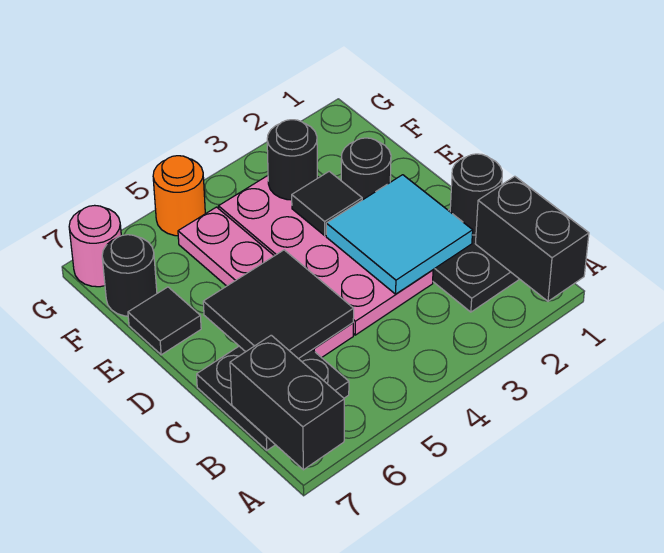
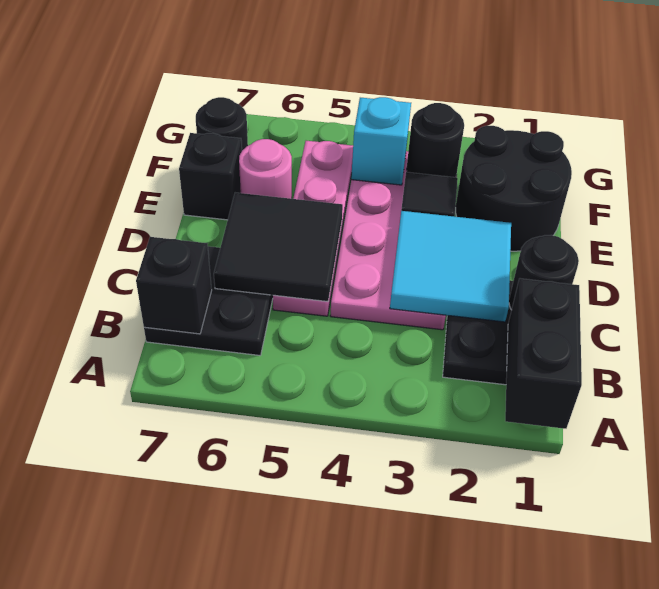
black brick A7:B7 level 2 -> black brick B7 level 2
black round brick E2 level 1 -> black round brick E1:F2 level 1
black tile E7 level 1 -> black brick E7 level 1
none -> cyan brick F4 level 2
orange round brick G5 level 1 -> none
pink round brick G7 level 1 -> pink round brick E6 level 1

